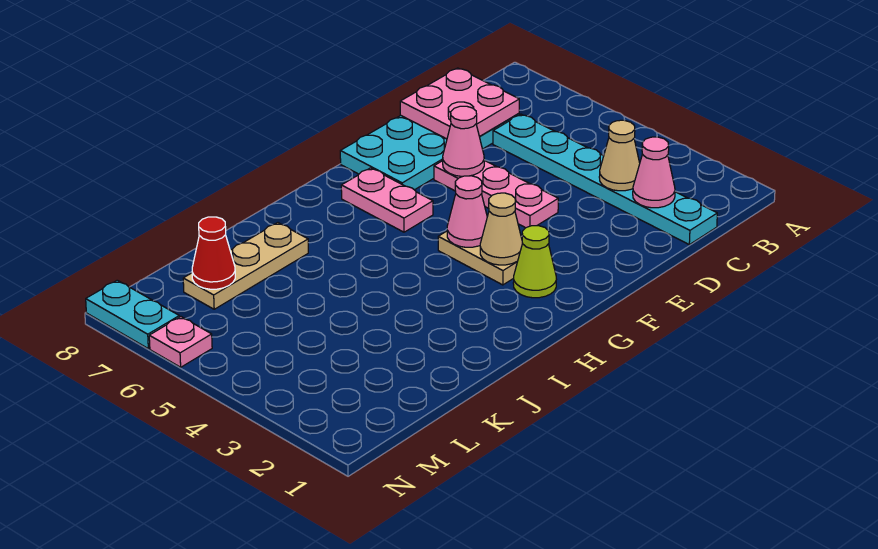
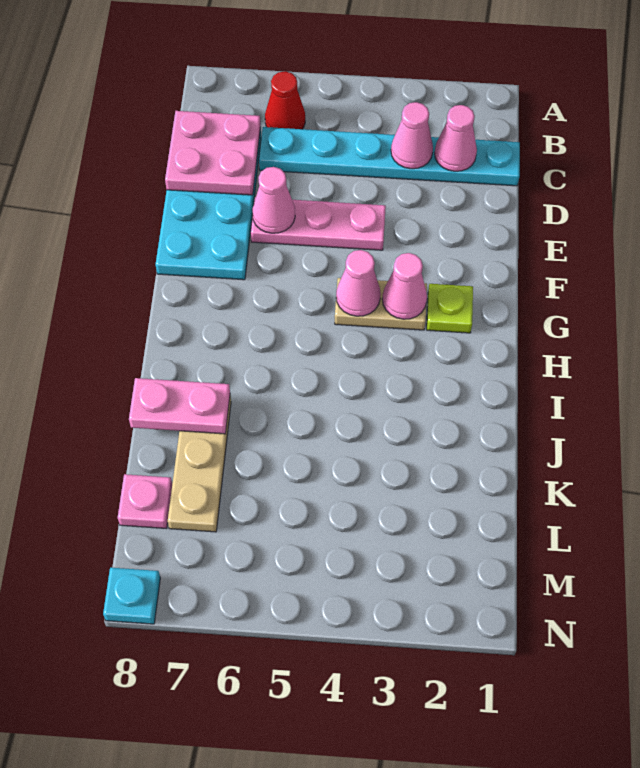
tan cone C3 level 2 -> pink cone C3 level 2
lime cone G2 level 1 -> lime plate G2 level 1
tan cone G3 level 2 -> pink cone G3 level 2
pink plate G6:G7 level 1 -> pink plate J7:J8 level 2
red cone L7 level 2 -> red cone B6 level 1
pink plate N6 level 1 -> pink plate L8 level 1
cyan plate N7:N8 level 1 -> cyan plate N8 level 1

